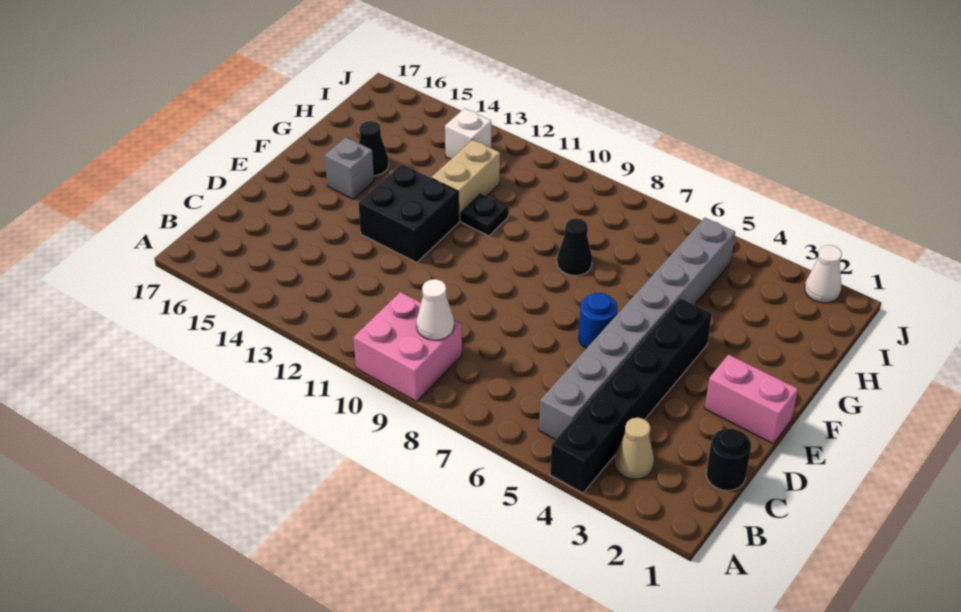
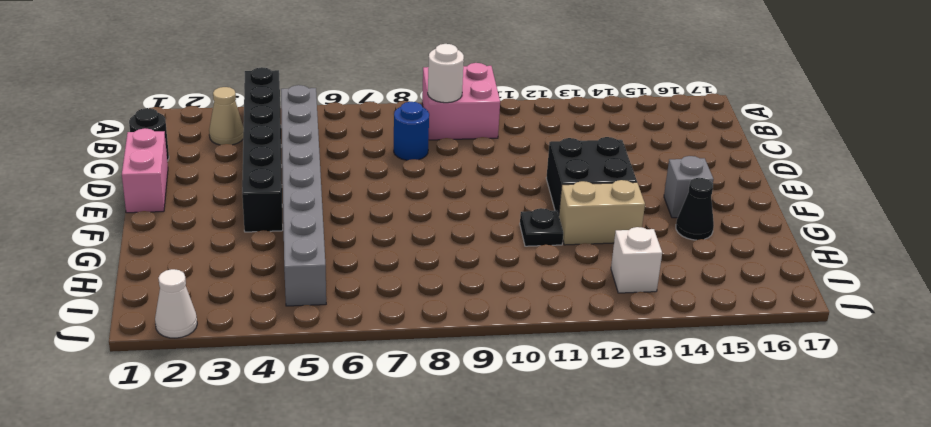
white cone B9 level 2 -> white round brick B9 level 2
pink brick E1:E2 level 1 -> pink brick D1:E1 level 1
blue round brick E6 level 1 -> blue round brick C8 level 1
black cone G8 level 1 -> none
tan brick G12:H12 level 1 -> tan brick G12:G13 level 1

